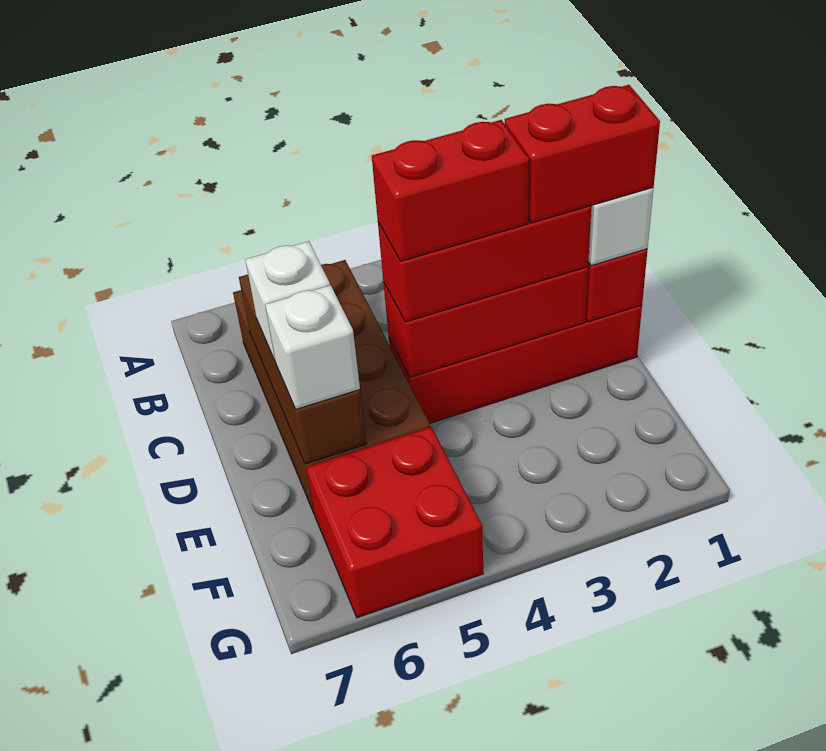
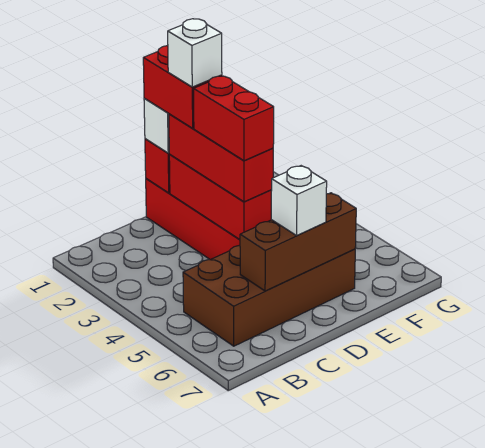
white brick E6 level 3 -> white brick D2 level 5
red brick F5:G6 level 1 -> none

